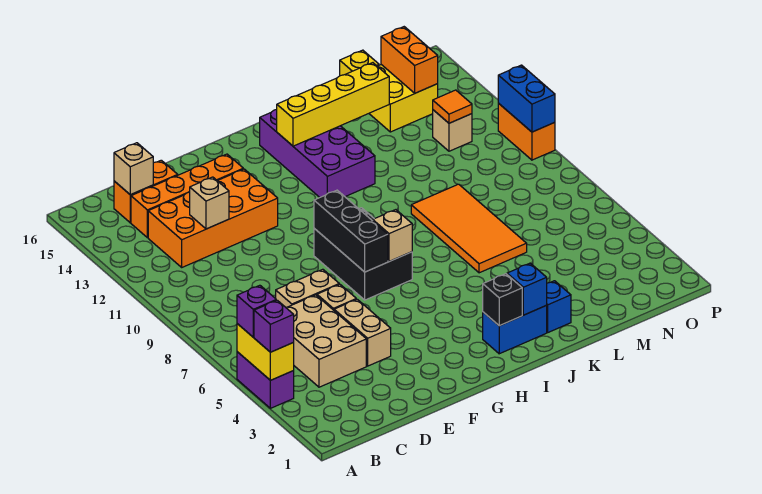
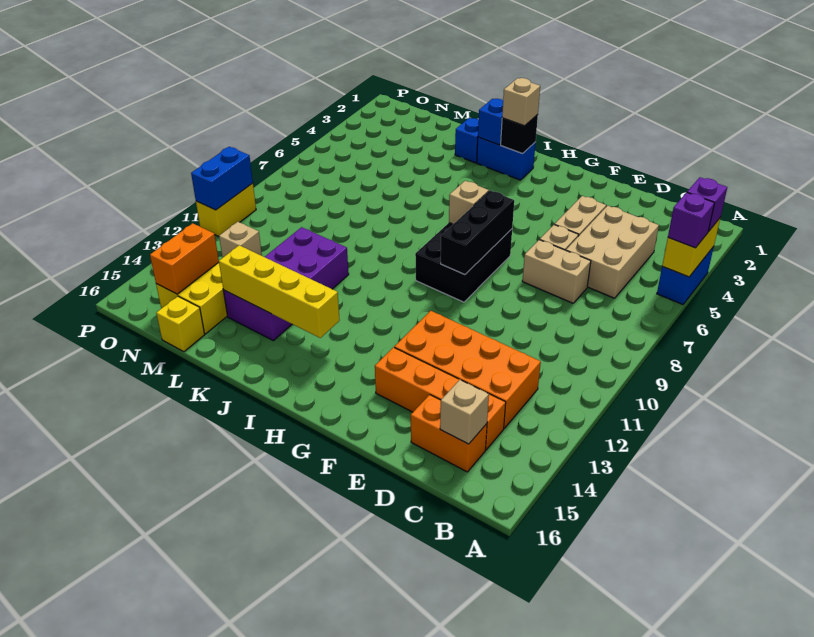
purple brick A4:A5 level 1 -> blue brick A4:A5 level 1
tan brick D12 level 2 -> tan brick I2 level 3
purple brick I12:J15 level 1 -> purple brick K11:L14 level 1
orange tile K6:L9 level 1 -> none
orange tile N12 level 2 -> none
orange brick P10:P11 level 1 -> yellow brick P10:P11 level 1

